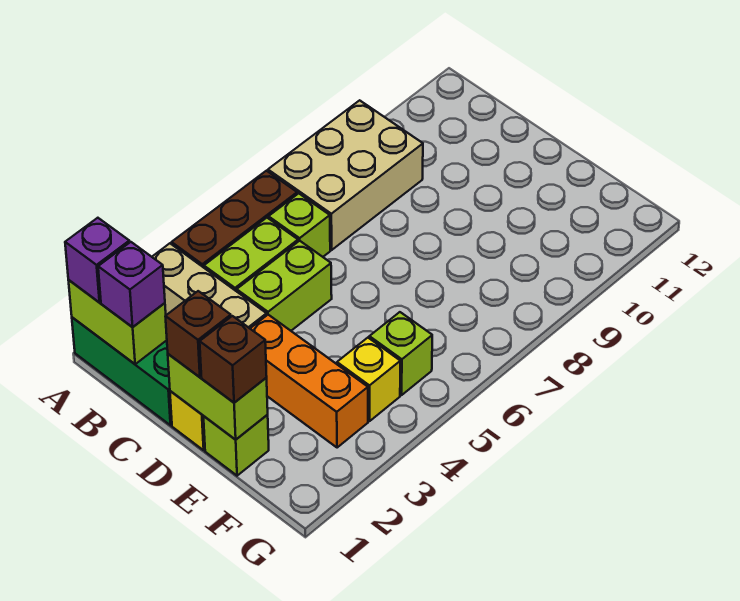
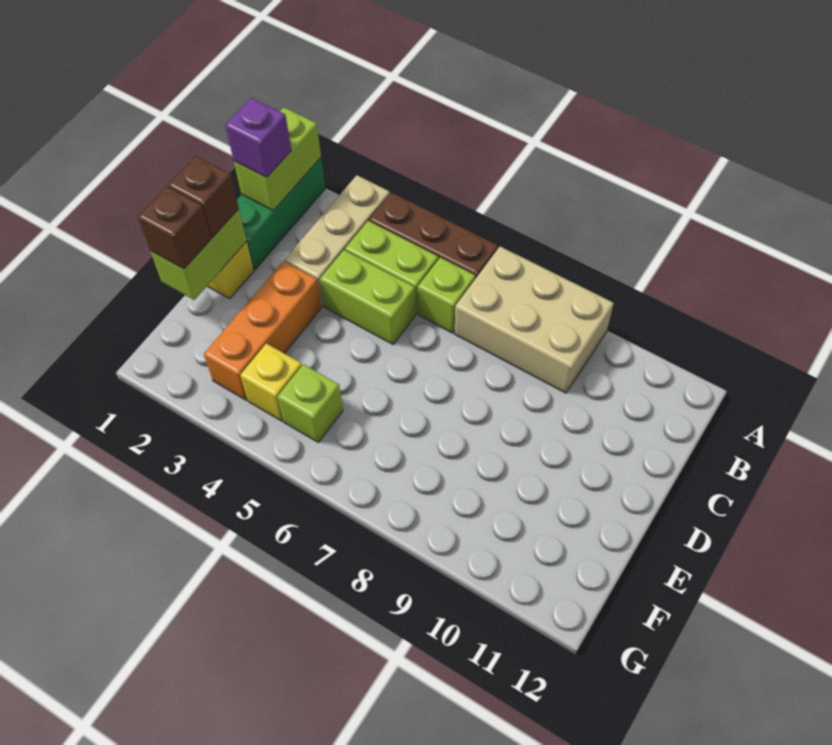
purple brick A1 level 3 -> none
lime brick E1 level 1 -> none

